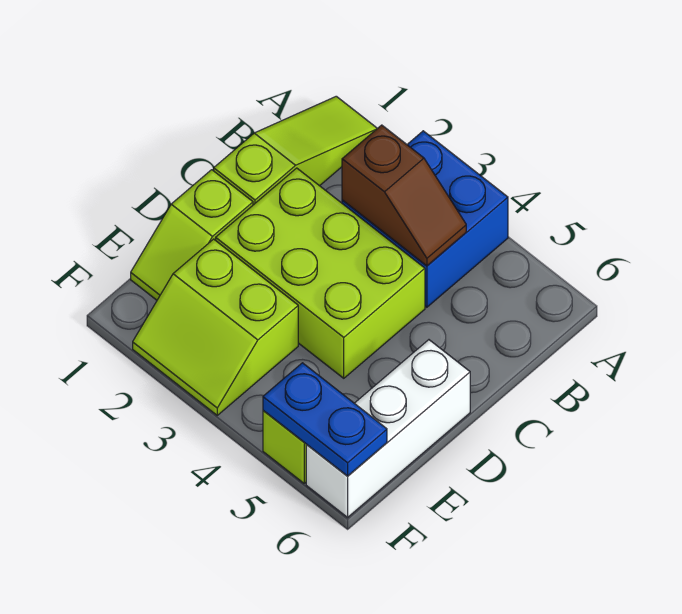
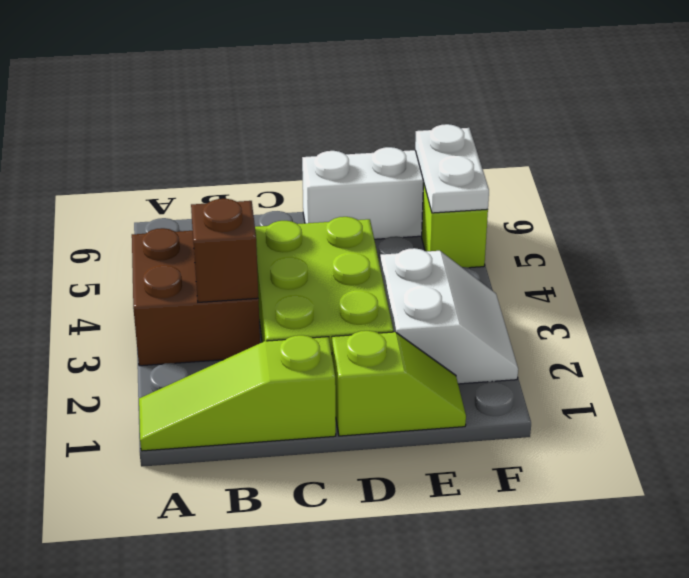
blue brick A3:B4 level 1 -> brown brick A3:B4 level 1
lime slope E2:F3 level 1 top E -> white slope E2:F3 level 1 top E
blue plate F5:F6 level 2 -> white plate F5:F6 level 2

